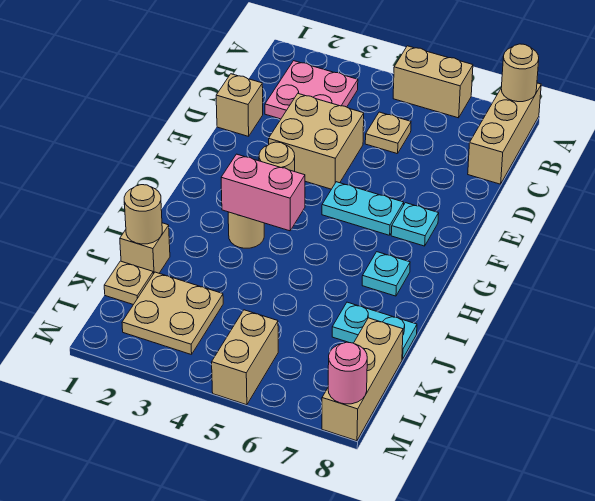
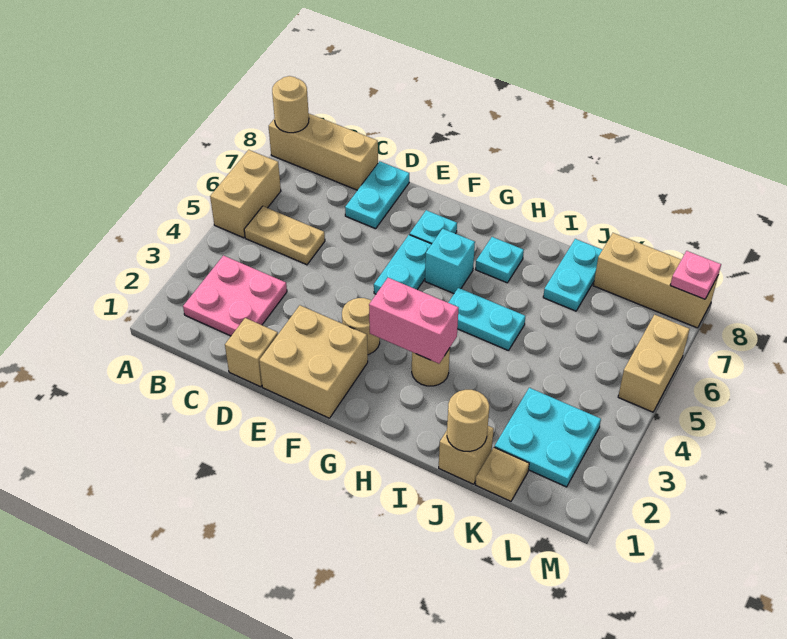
tan plate C5 level 1 -> tan plate B5:C5 level 1
tan brick D3:E4 level 1 -> tan brick E1:F2 level 1
none -> cyan plate D7:D8 level 1
none -> cyan brick G6 level 1
pink brick H3:H4 level 2 -> pink brick G3:H3 level 2
none -> cyan plate H5:I5 level 1
tan plate K2:L3 level 1 -> cyan plate K2:L3 level 1
tan brick L5:M5 level 1 -> tan brick M5:M6 level 1
pink round brick M8 level 2 -> pink plate M8 level 2

